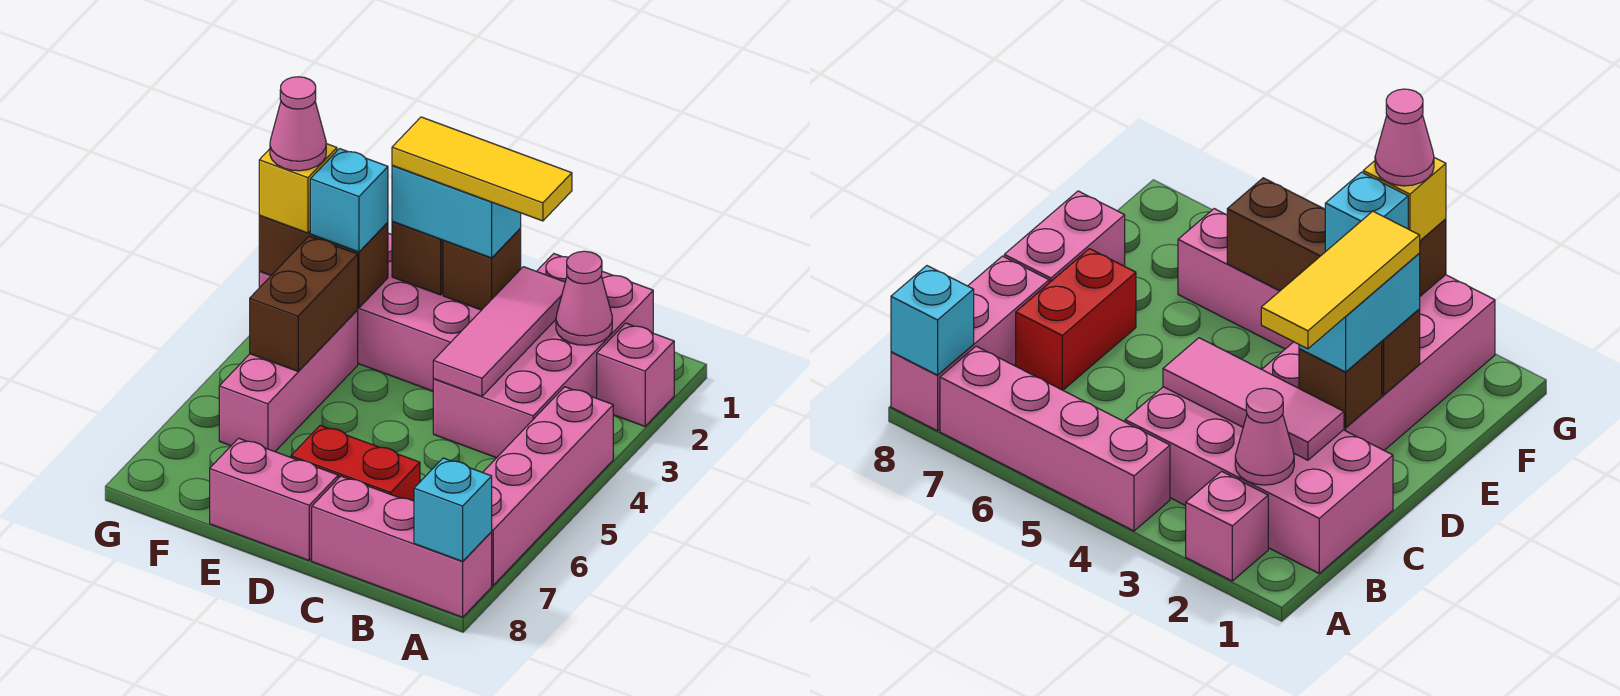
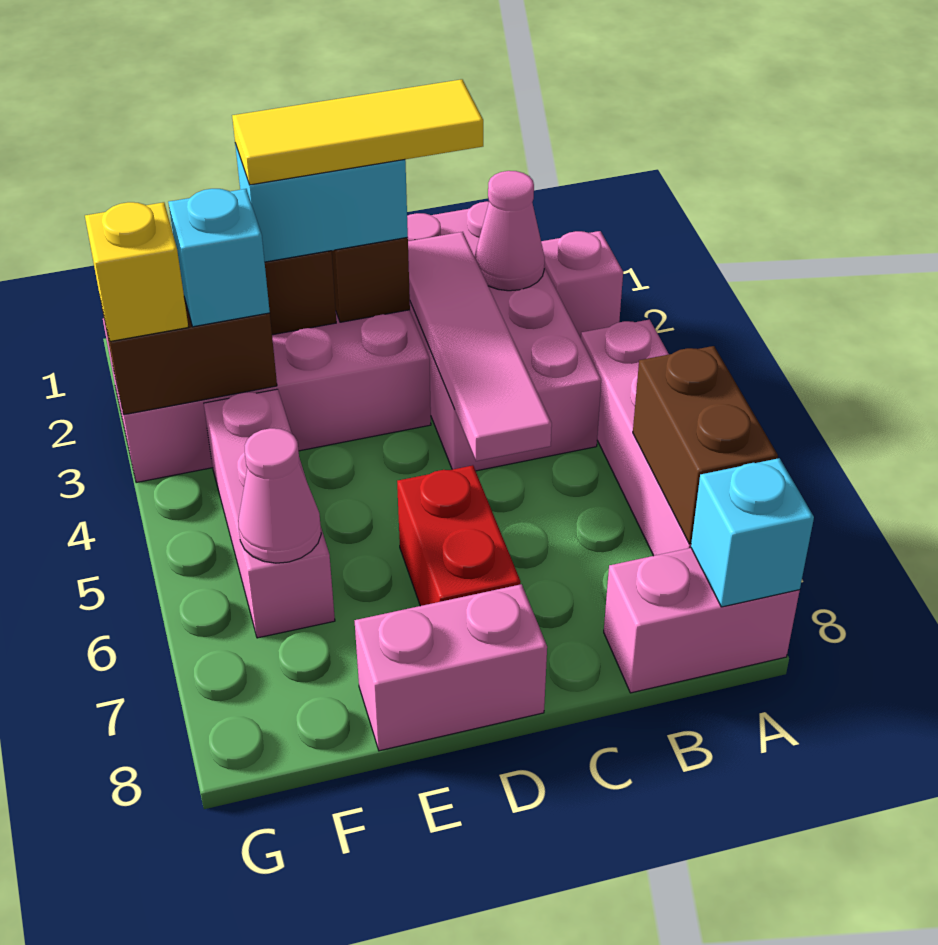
pink brick A8:C8 level 1 -> pink brick A8:B8 level 1
pink tile C2:C4 level 2 -> pink tile C2:C5 level 2
red brick C7:D7 level 1 -> red brick D6:D7 level 1
brown brick F4:F5 level 2 -> brown brick A6:A7 level 2
pink cone G3 level 4 -> pink cone F6 level 2

